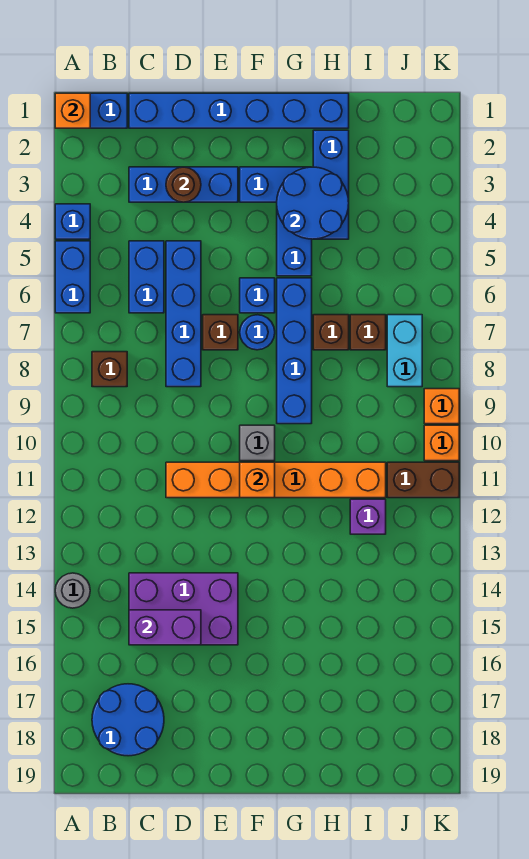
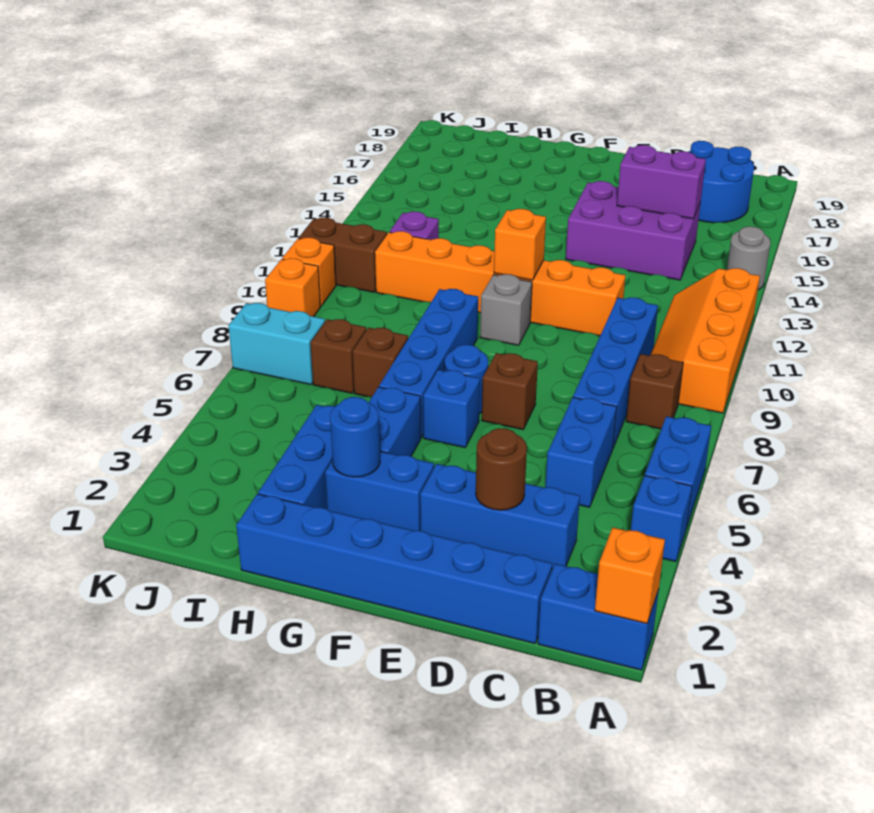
none -> orange slope A9:B12 level 1 top A
blue brick D5:D8 level 1 -> blue brick C7:C10 level 1
blue round brick G3:H4 level 2 -> blue round brick G3 level 2
cyan brick J7:J8 level 1 -> cyan brick J7:K7 level 1

